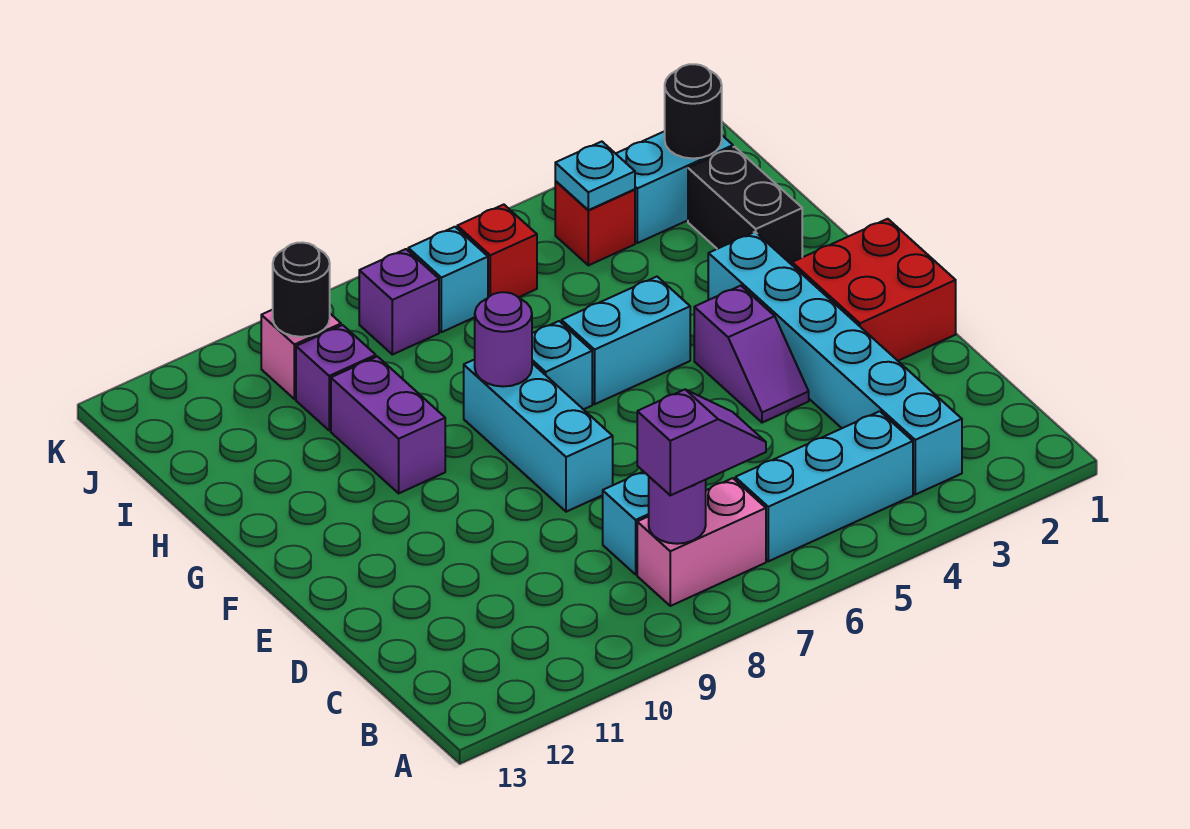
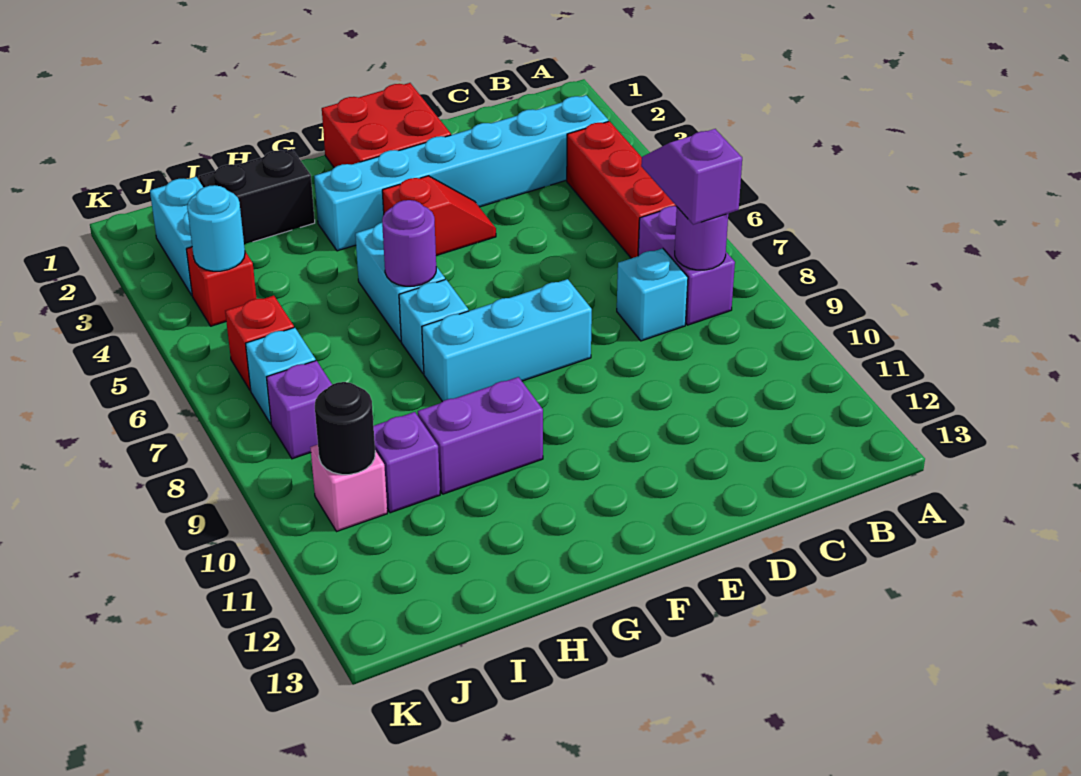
cyan brick B4:B6 level 1 -> red brick B4:B6 level 1
pink brick B7:B8 level 1 -> purple brick B7:B8 level 1
purple slope E4:F4 level 1 top F -> red slope E4:F4 level 1 top F
purple round brick G8 level 2 -> purple round brick G6 level 2
black round brick J2 level 2 -> none
cyan plate J4 level 2 -> cyan round brick J4 level 2

